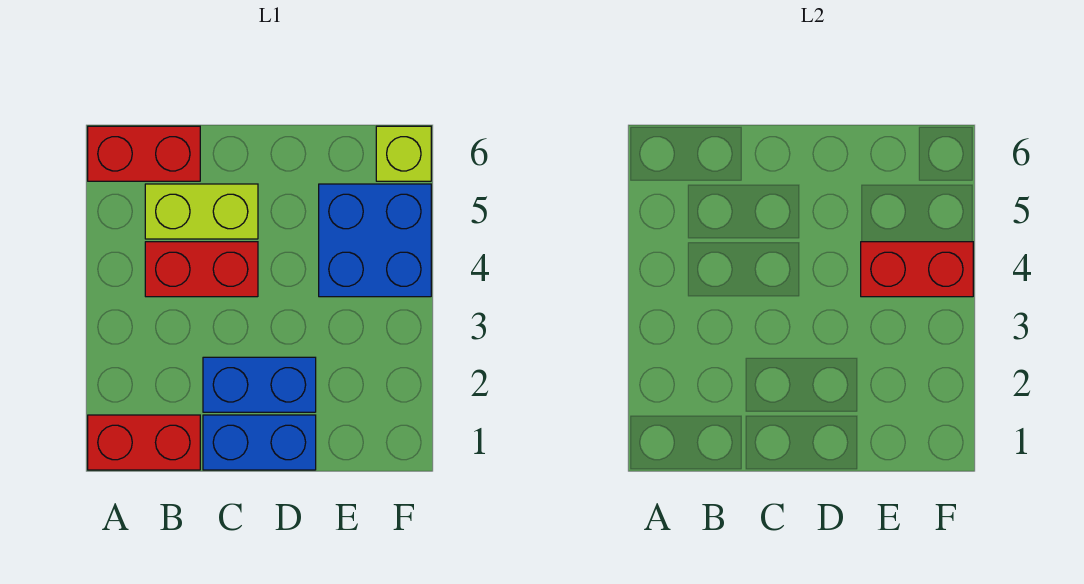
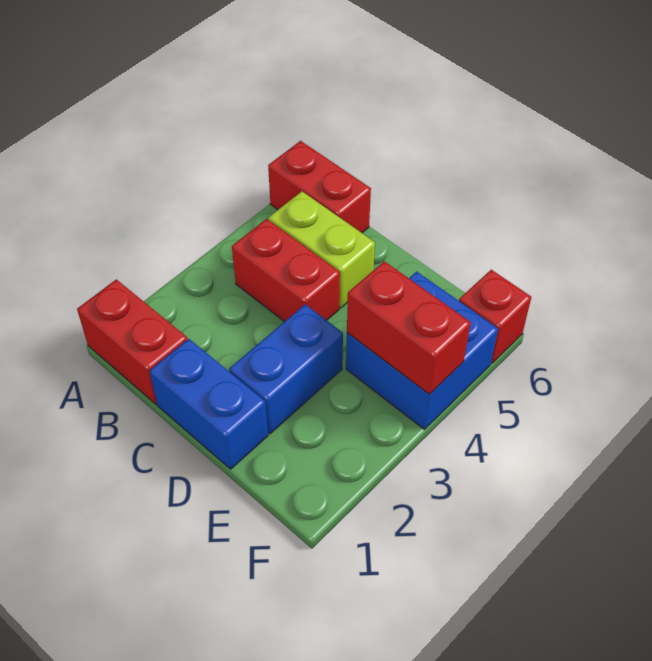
blue brick C2:D2 level 1 -> blue brick D2:D3 level 1
lime brick F6 level 1 -> red brick F6 level 1

